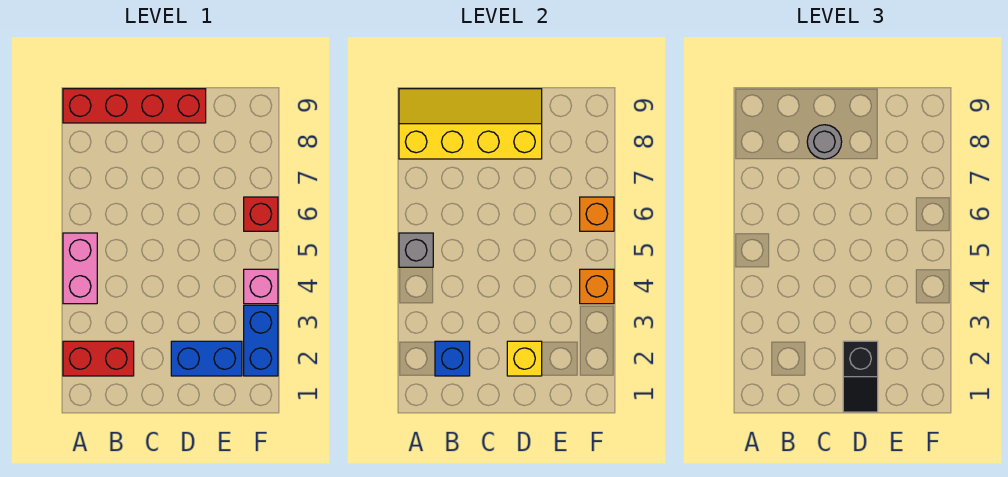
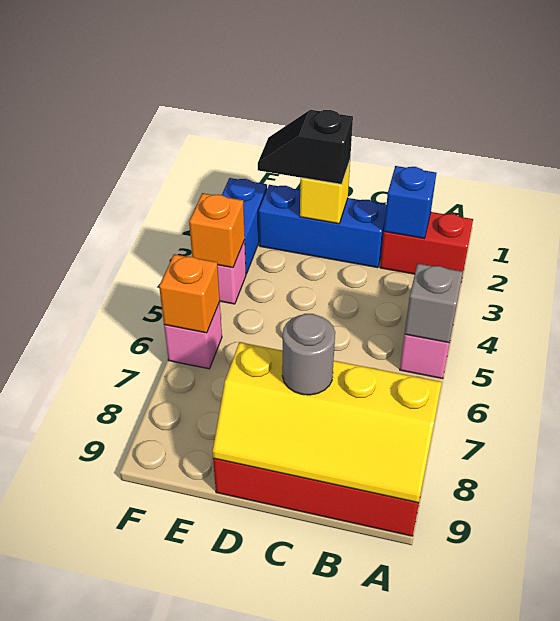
black slope D1:D2 level 3 top 2 -> black slope D2:E2 level 3 top D
blue brick D2:E2 level 1 -> blue brick C2:E2 level 1
red brick F6 level 1 -> pink brick F6 level 1

